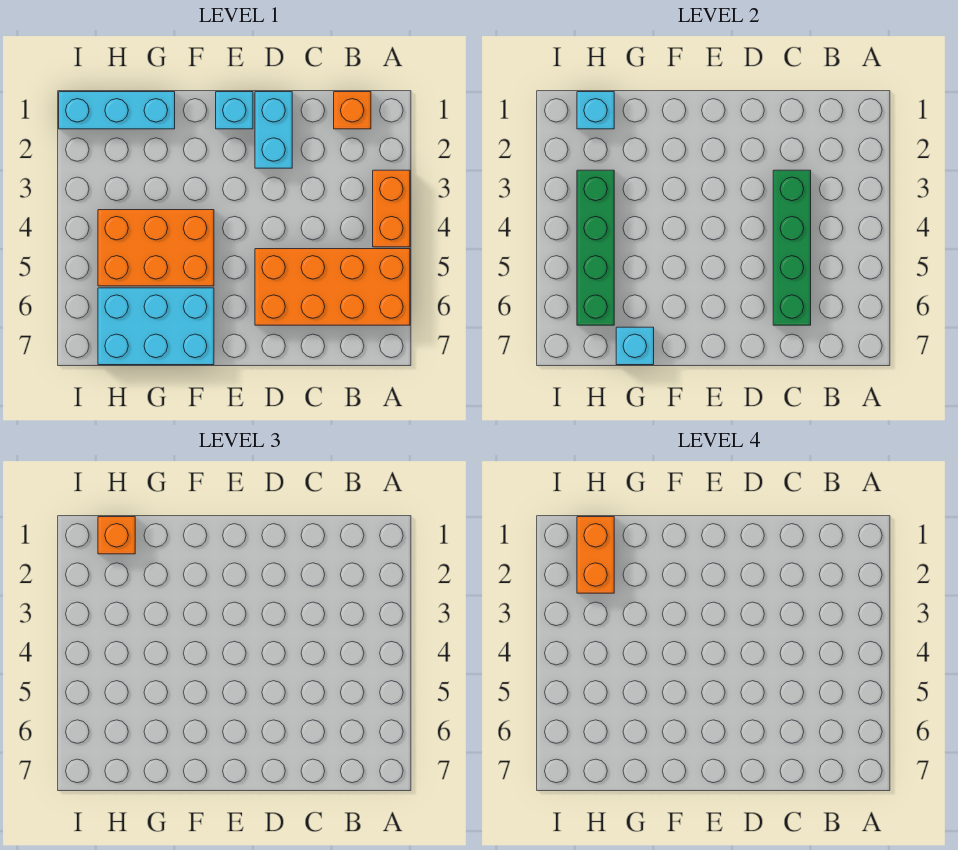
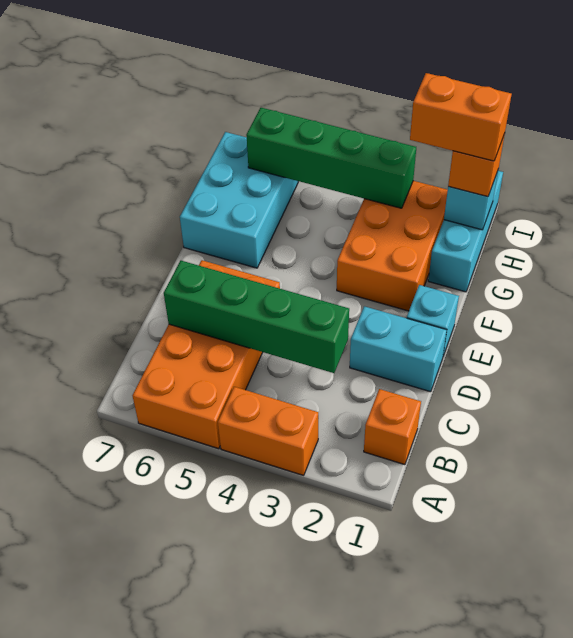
orange brick F4:H5 level 1 -> orange brick F2:H3 level 1
cyan brick G7 level 2 -> none

